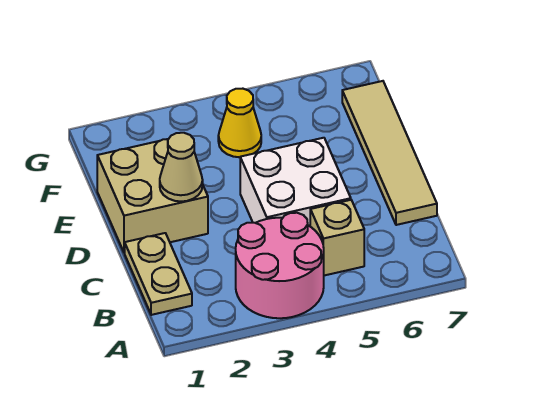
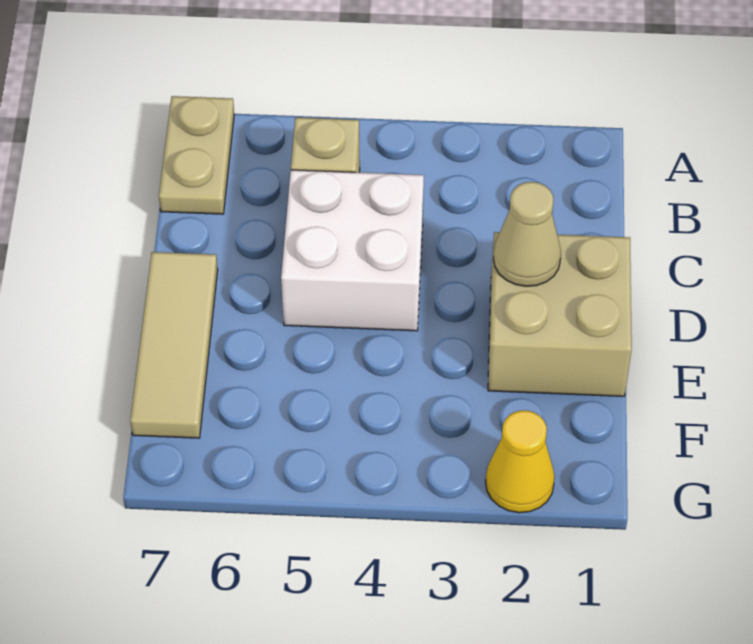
pink round brick A3:B4 level 1 -> none
tan plate B1:C1 level 1 -> tan plate A7:B7 level 1
tan tile C7:F7 level 1 -> tan tile D7:F7 level 1
yellow cone F4 level 1 -> yellow cone G2 level 1

